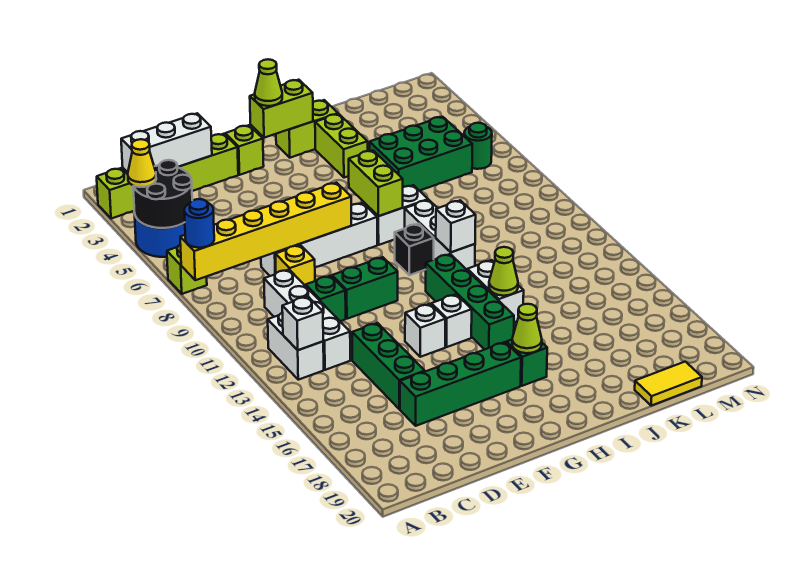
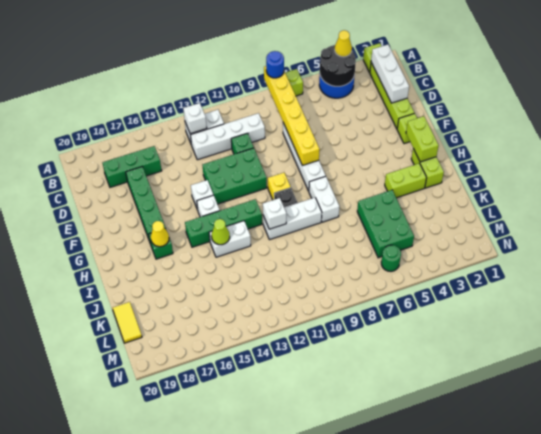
yellow brick D9 level 1 -> yellow brick G10 level 1
green brick D14:D16 level 1 -> green brick C16:C18 level 1
green brick E11:F11 level 1 -> green brick E11:F13 level 1
lime cone G2 level 3 -> none
lime brick H7:H8 level 2 -> none
lime cone H17 level 2 -> yellow cone H17 level 2

